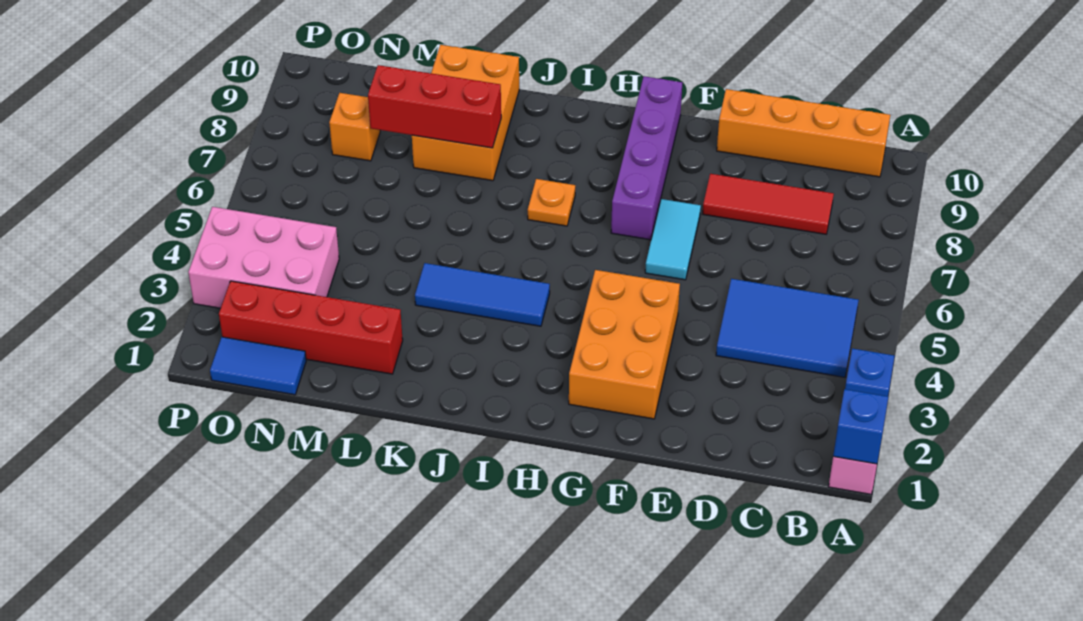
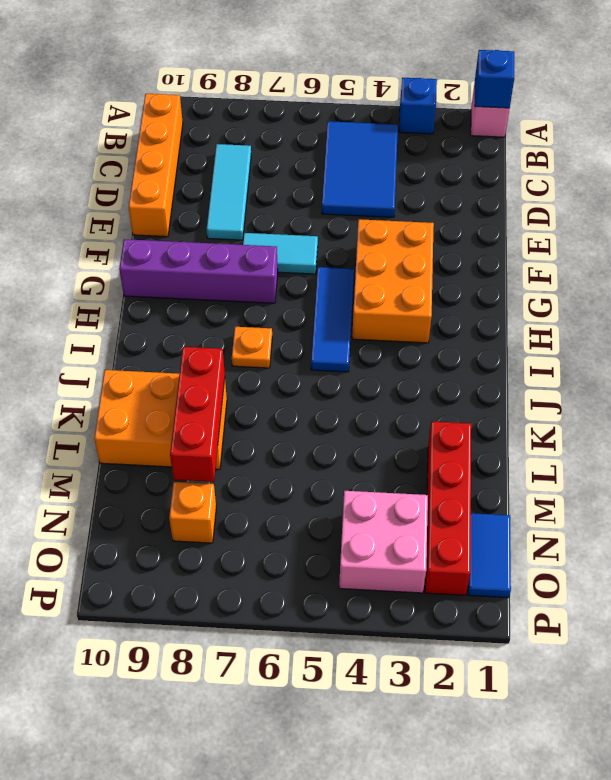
red tile C8:E8 level 1 -> cyan tile C8:E8 level 1
orange brick F2:G4 level 1 -> orange brick F3:H4 level 1
blue tile I4:K4 level 1 -> blue tile G5:I5 level 1
pink brick N3:P4 level 1 -> pink brick N3:O4 level 1

